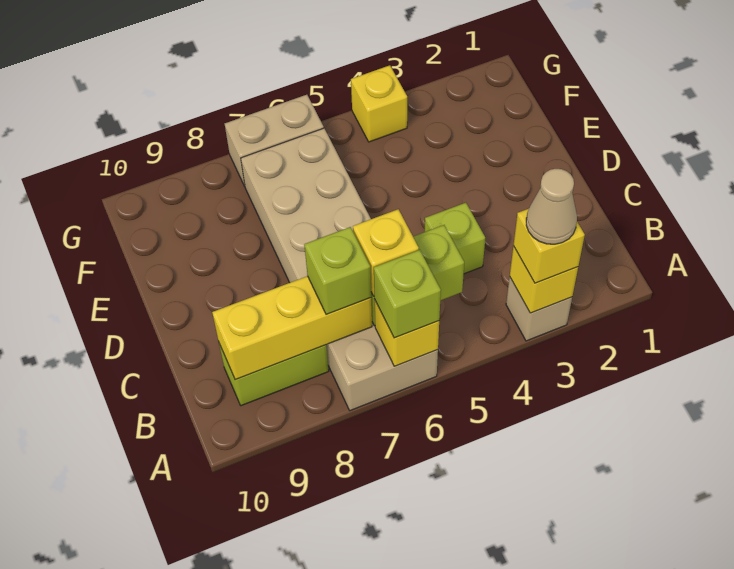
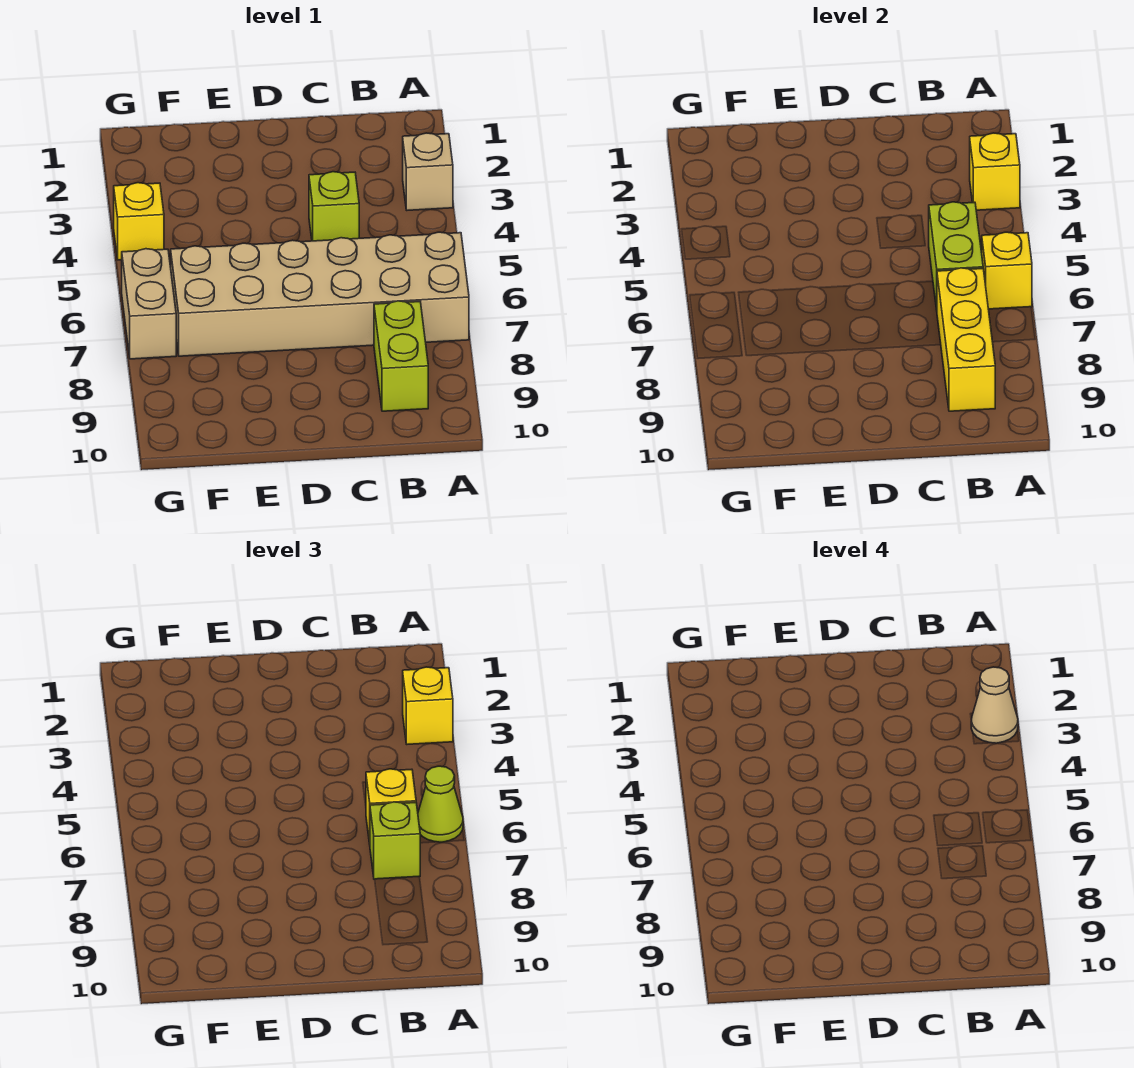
lime brick A6 level 3 -> lime cone A6 level 3

